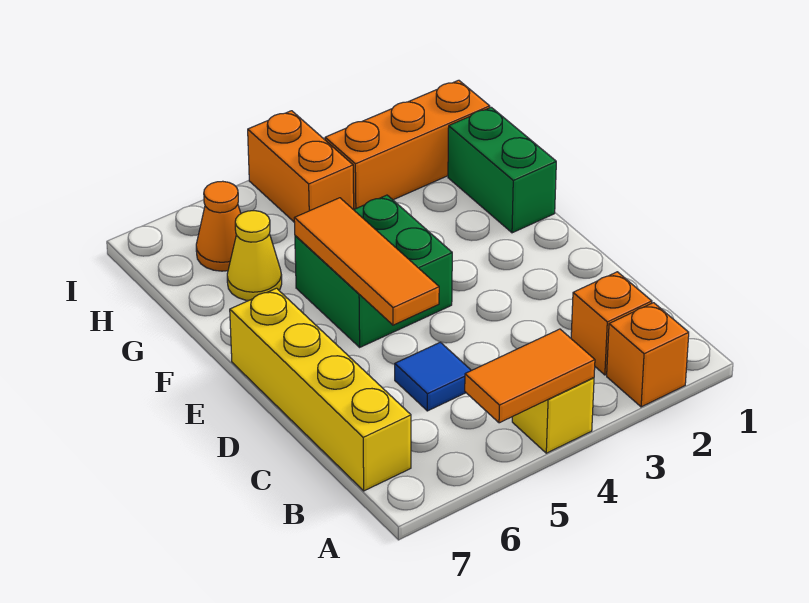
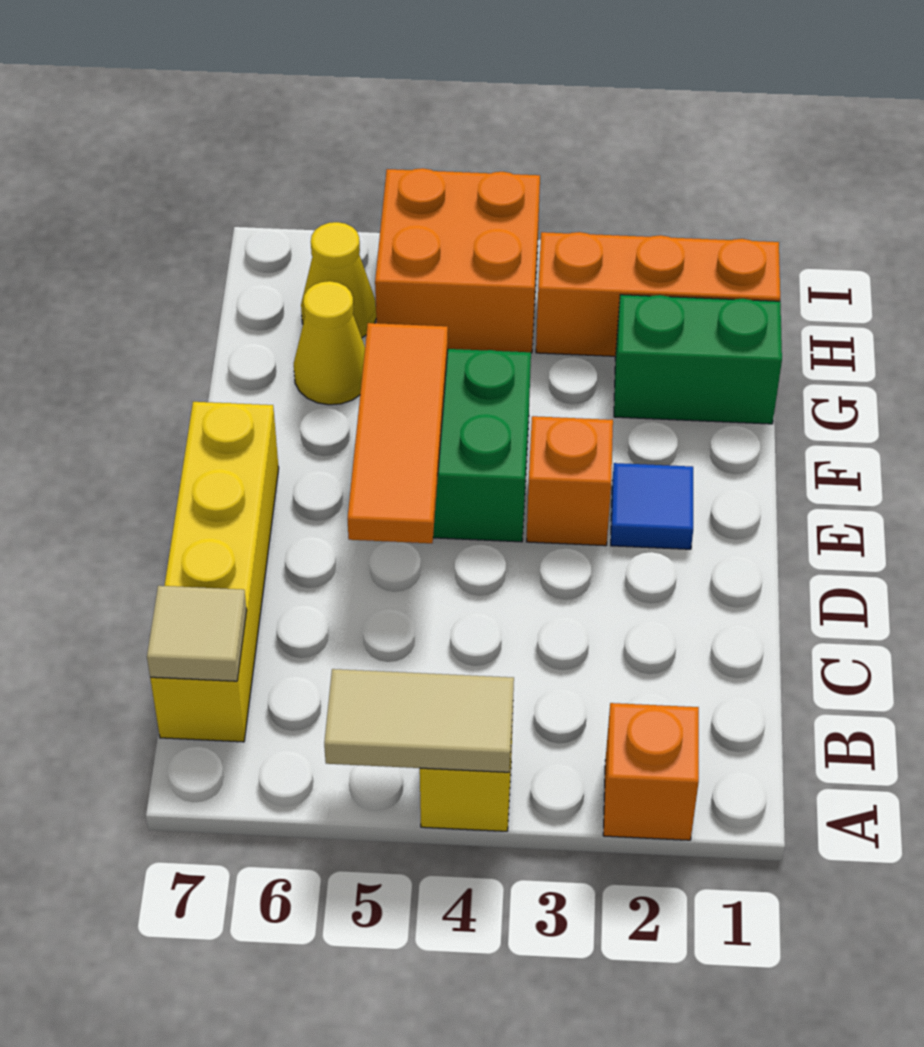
orange tile A4:A5 level 2 -> tan tile A4:A5 level 2
orange brick B2 level 1 -> orange brick E3 level 1
none -> tan tile B7 level 2
blue tile C5 level 1 -> blue tile E2 level 1
green brick F1:G1 level 1 -> green brick G1:G2 level 1
orange brick H4:I4 level 1 -> orange brick H4:I5 level 1
orange cone H6 level 1 -> yellow cone H6 level 1

